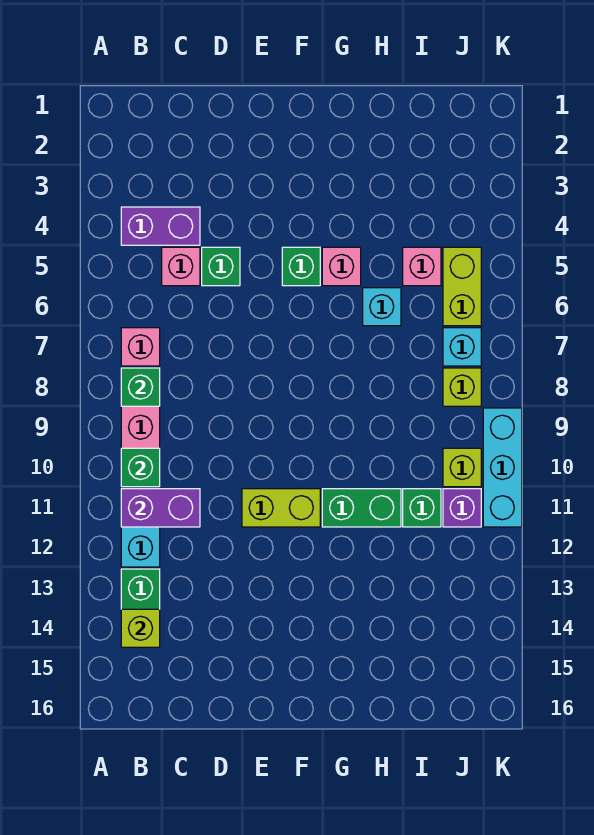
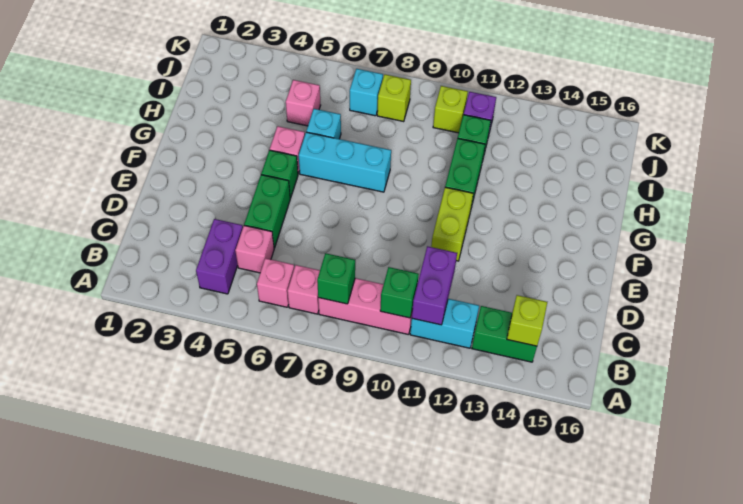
none -> pink brick B6 level 1
green brick D5 level 1 -> green brick D5:E5 level 1
lime brick J5:J6 level 1 -> none
cyan brick K9:K11 level 1 -> cyan brick G6:G8 level 1

